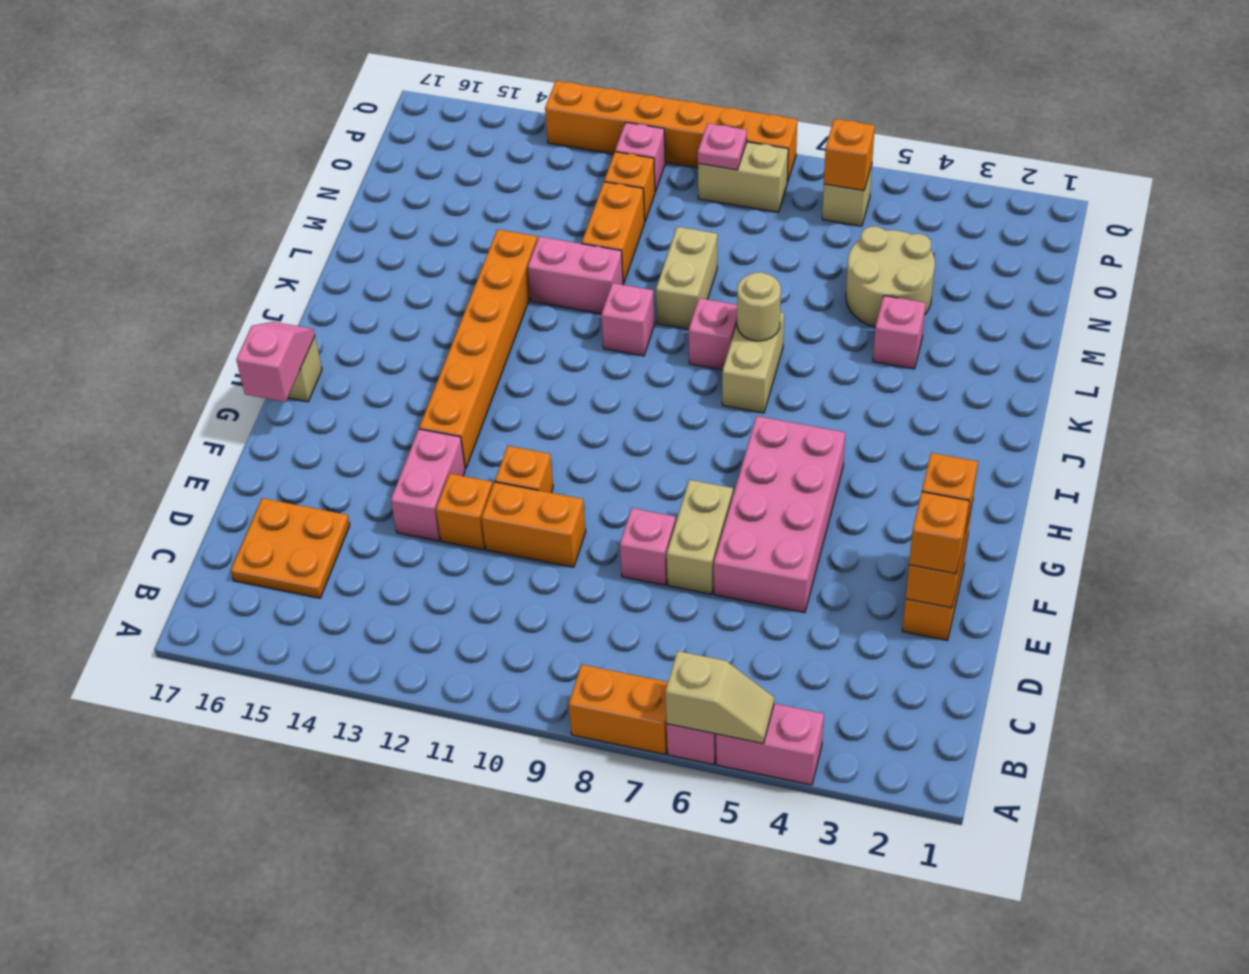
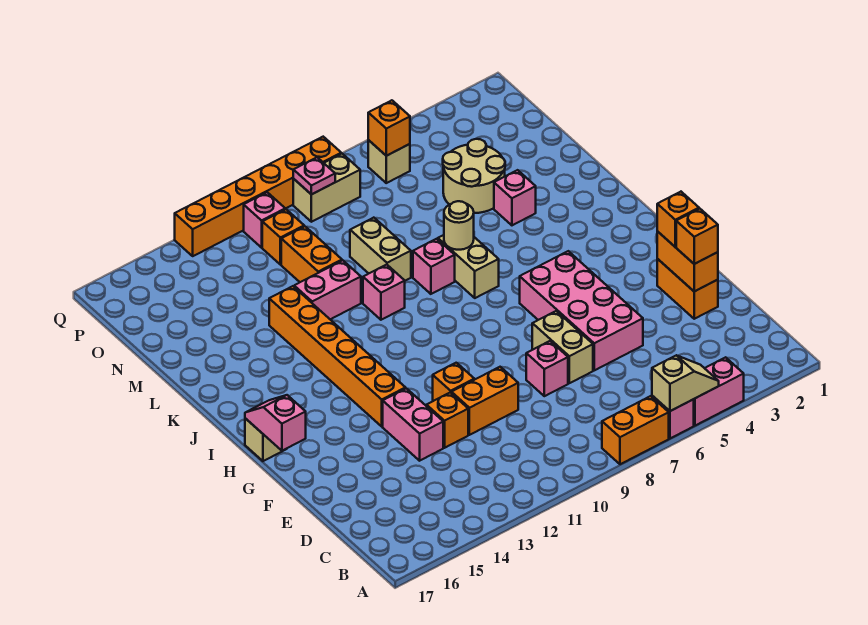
orange plate C15:D16 level 1 -> none

